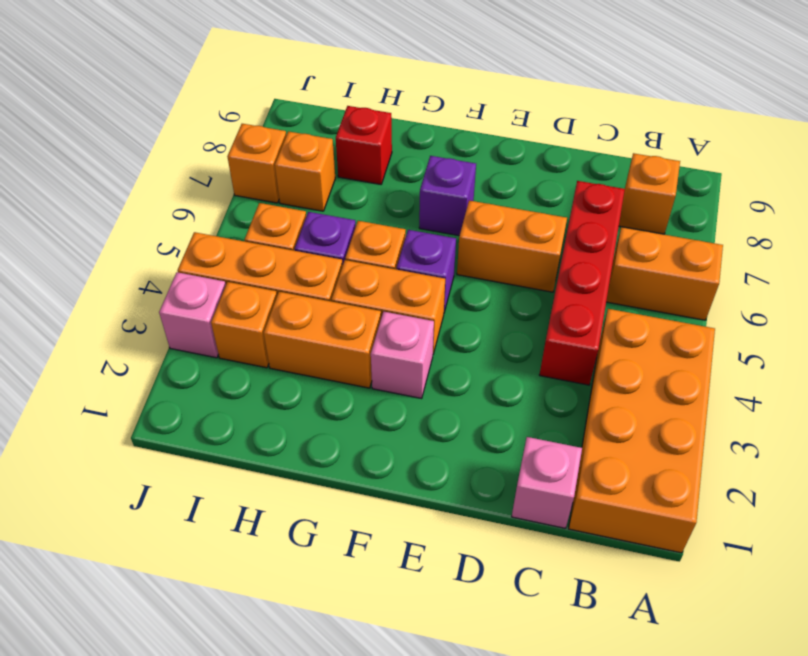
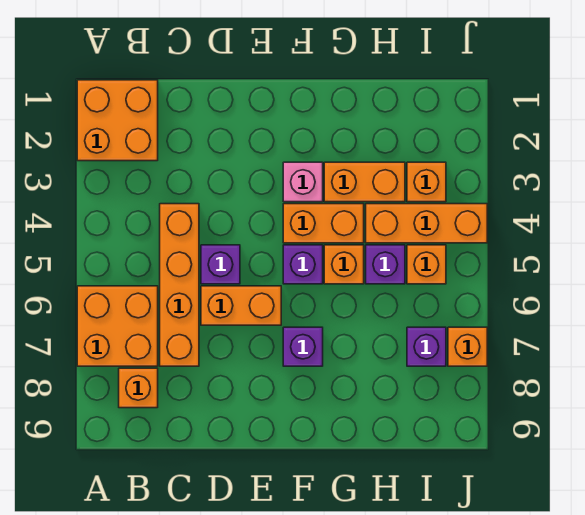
orange brick A1:B4 level 1 -> orange brick A1:B2 level 1
orange brick A6:B6 level 1 -> orange brick A6:B7 level 1
pink brick C1 level 1 -> none
red brick C4:C7 level 1 -> orange brick C4:C7 level 1
none -> purple brick D5 level 1
red brick H8 level 1 -> none
orange brick I7 level 1 -> purple brick I7 level 1
pink brick J3 level 1 -> none

